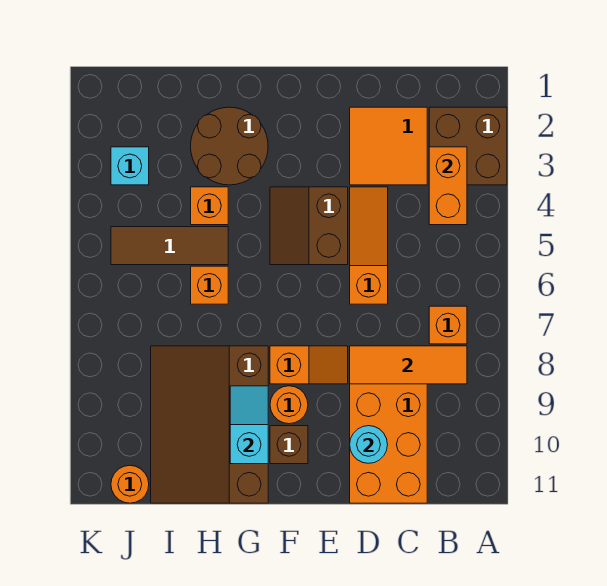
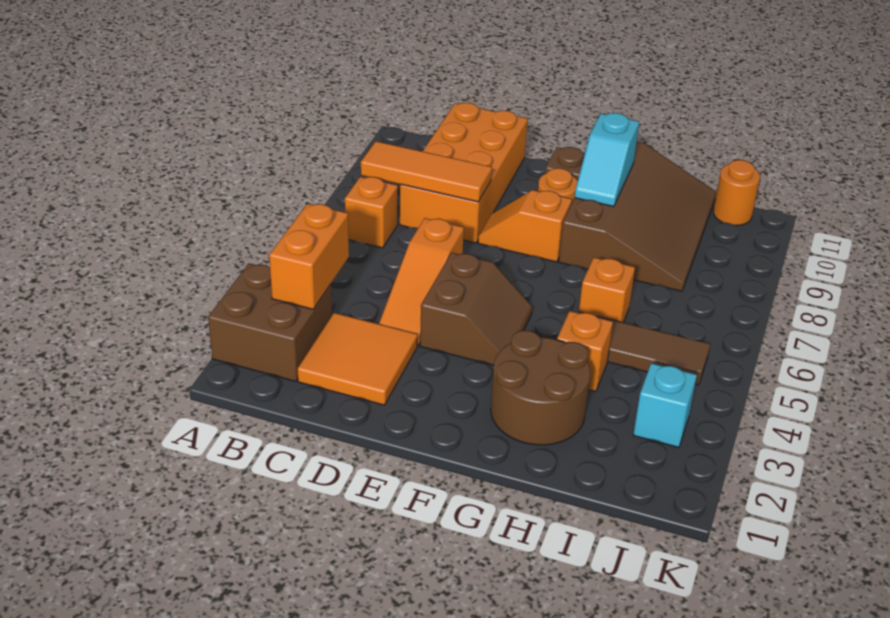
cyan round brick D10 level 2 -> none

